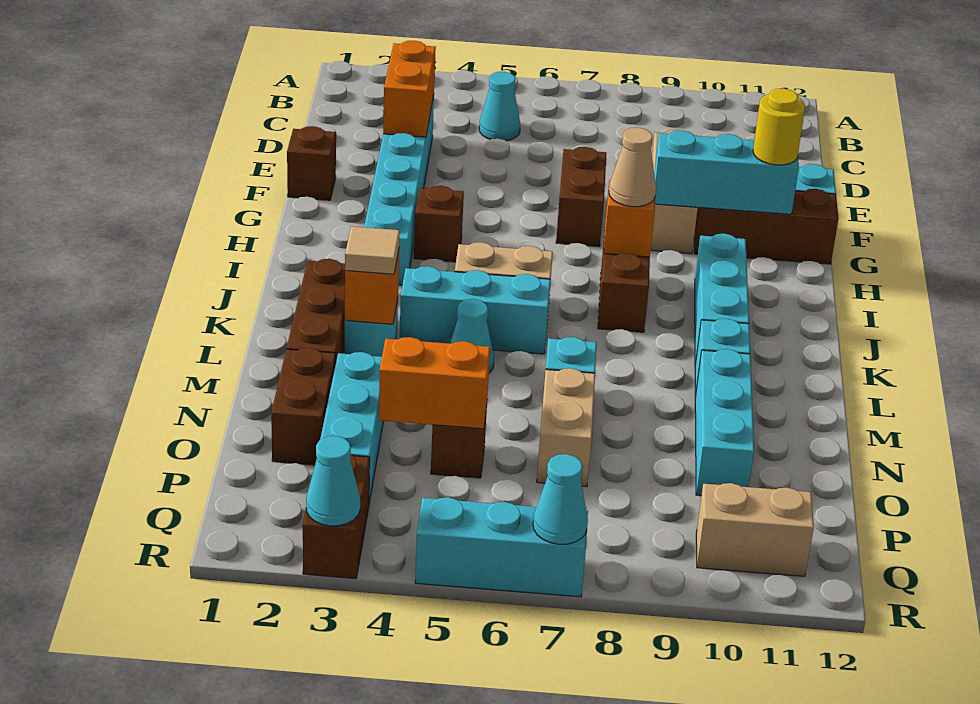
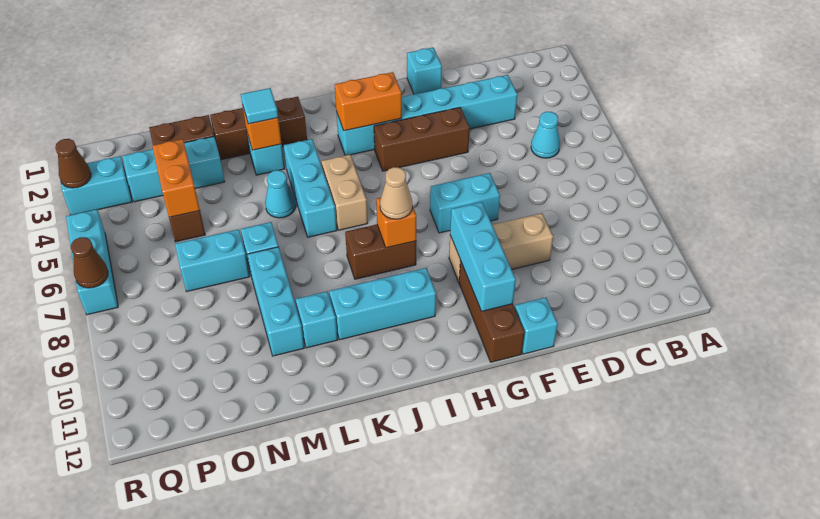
orange brick D3:E3 level 2 -> orange brick H3:I3 level 2
brown brick F1 level 1 -> cyan brick F1 level 1
brown brick F7:G7 level 1 -> cyan brick F7:G7 level 1
yellow round brick G11 level 3 -> none
brown brick H4 level 1 -> brown brick F4:H4 level 1
tan tile L3 level 3 -> cyan tile L3 level 3
cyan brick M10:O10 level 1 -> cyan brick M8:M10 level 1
tan brick N7:O7 level 1 -> cyan brick N7:O7 level 1
brown brick Q3:R3 level 1 -> cyan brick Q3:R3 level 1
tan brick Q10:Q11 level 1 -> none
cyan cone R3 level 2 -> brown cone R3 level 2
cyan cone R7 level 2 -> brown cone R7 level 2

